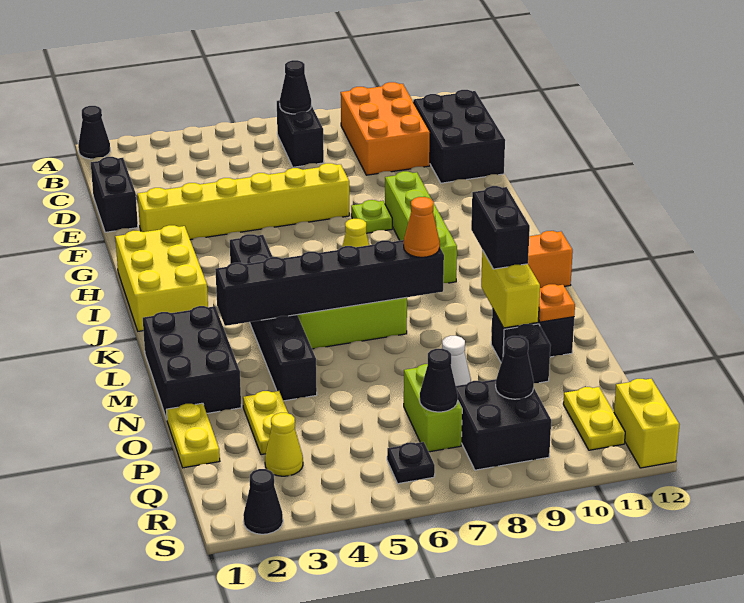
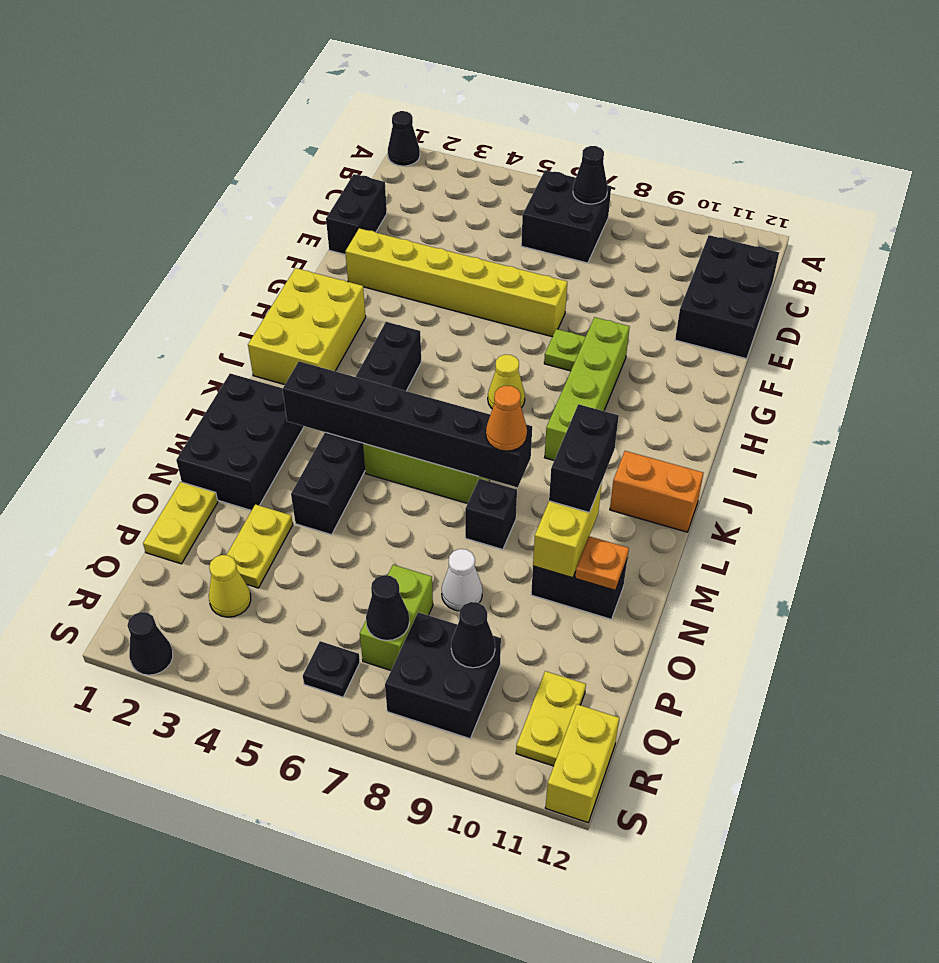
black brick B7:C7 level 1 -> black brick B6:C7 level 1
orange brick B9:D10 level 1 -> none
black brick O10 level 1 -> black brick M8 level 1

